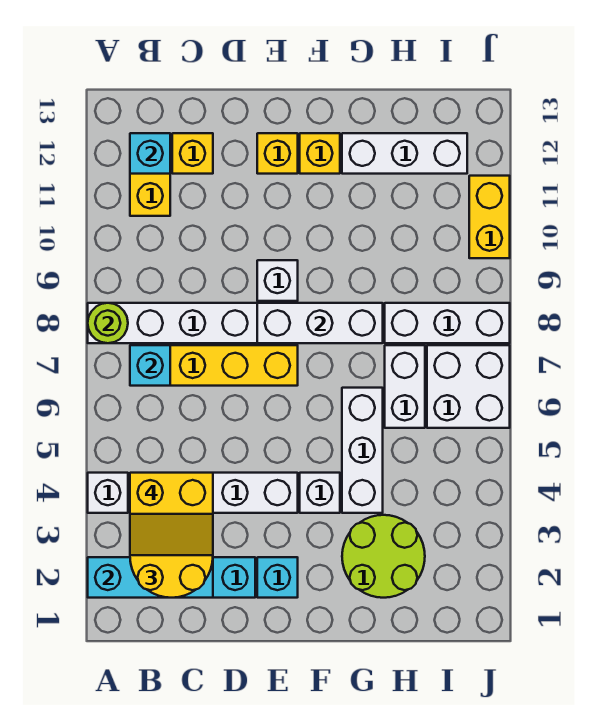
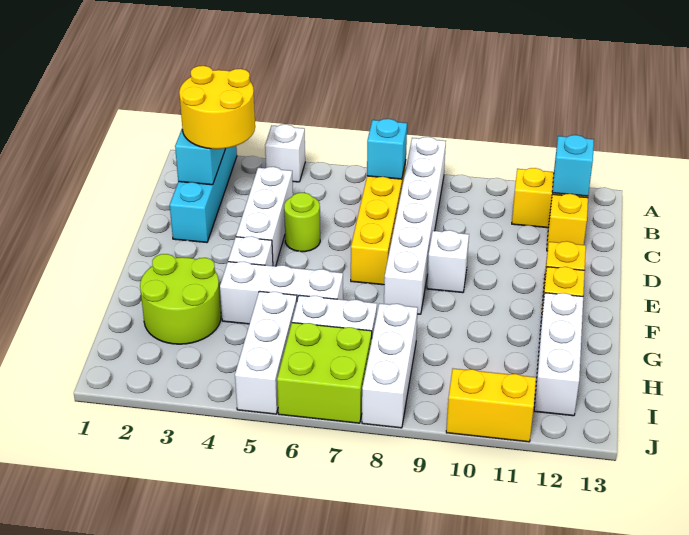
lime round brick A8 level 2 -> lime round brick D5 level 1
yellow slope B3:C4 level 4 top 4 -> none
cyan brick E2 level 1 -> none
white brick E8:G8 level 2 -> white brick H5:J5 level 1
white brick I6:J7 level 1 -> lime brick I6:J7 level 1

